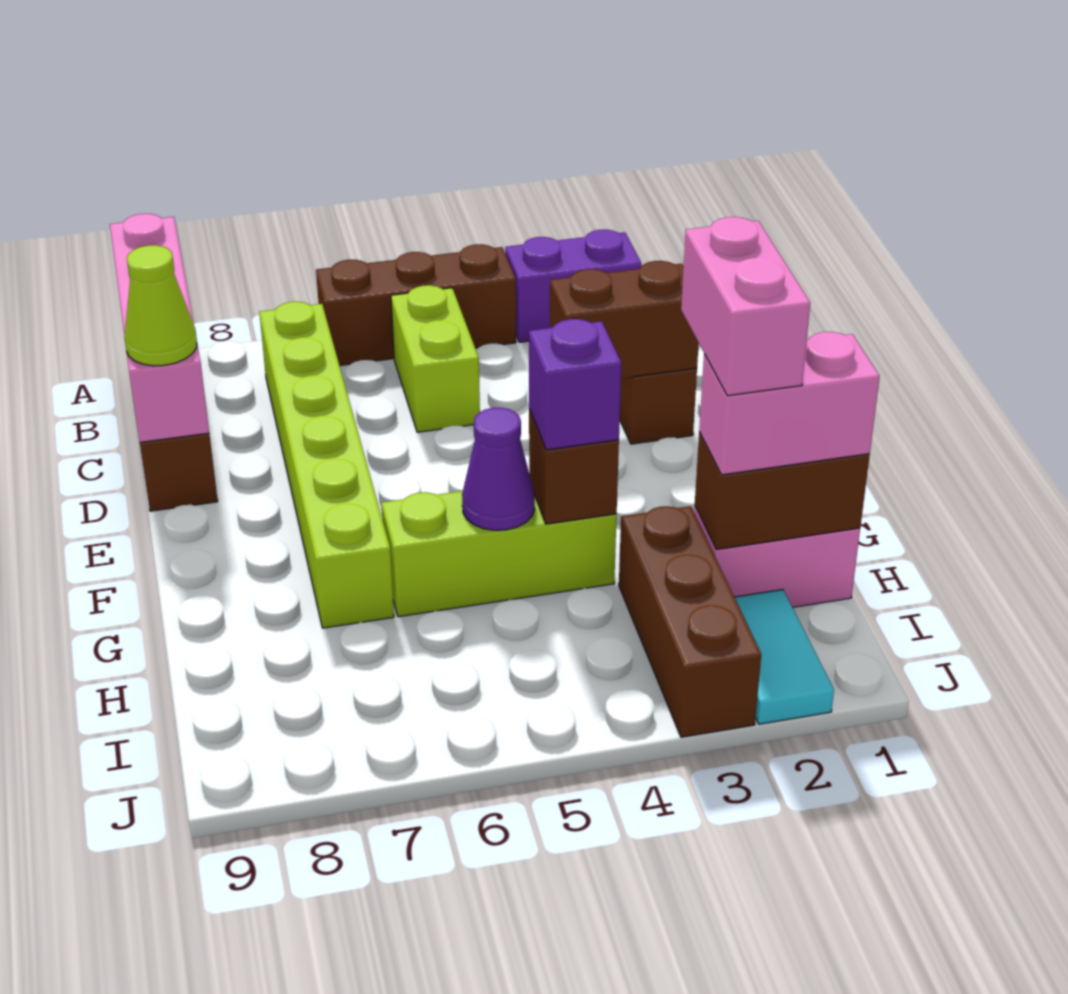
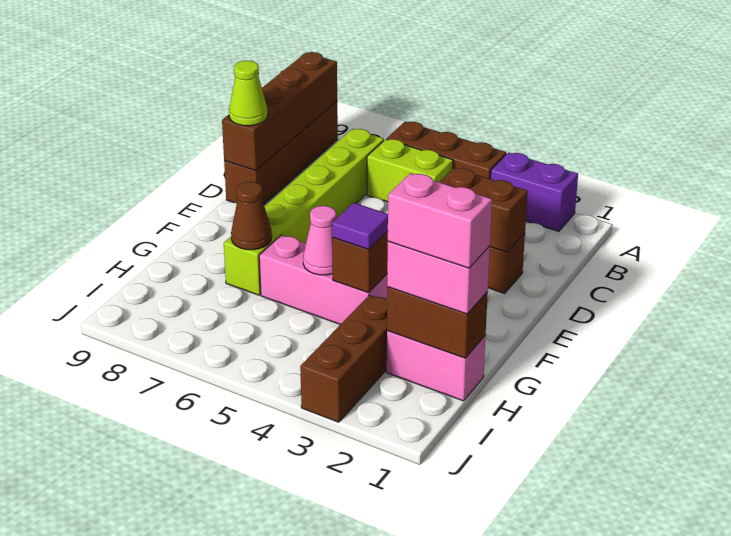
pink brick A9:D9 level 2 -> brown brick A9:D9 level 2
lime brick B5:C5 level 1 -> lime brick B5:B6 level 1
pink brick G2:H2 level 4 -> pink brick H1:H2 level 4
lime brick G4:G6 level 1 -> pink brick G4:G6 level 1
purple brick G4 level 3 -> purple tile G4 level 3
purple cone G5 level 2 -> pink cone G5 level 2
none -> brown cone G7 level 2
cyan tile I2:J2 level 1 -> none

